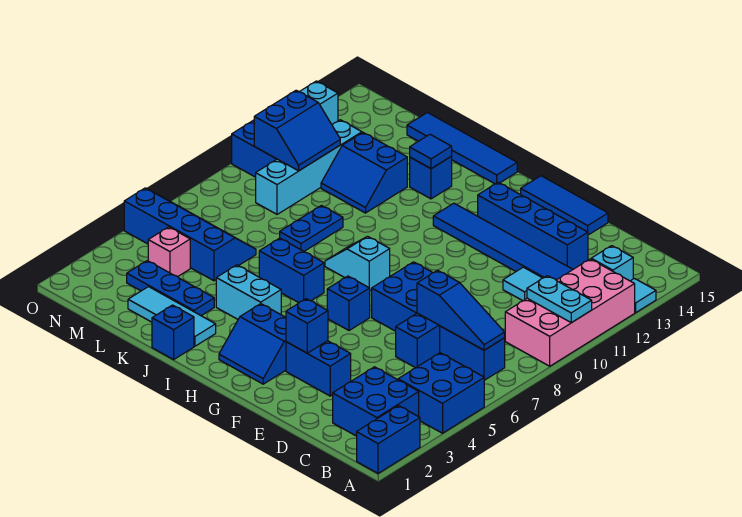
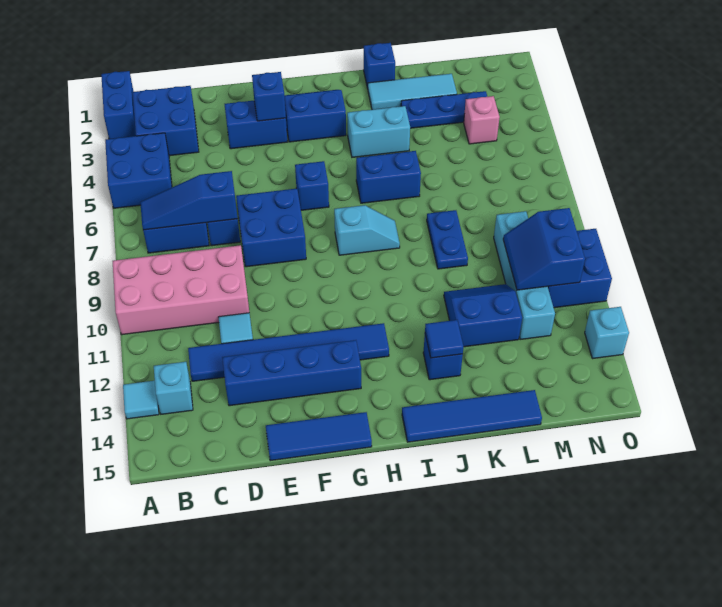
pink brick A9:B12 level 1 -> pink brick A9:D10 level 1
cyan plate A10:B10 level 2 -> none
blue slope L5:O6 level 1 top 5 -> none

